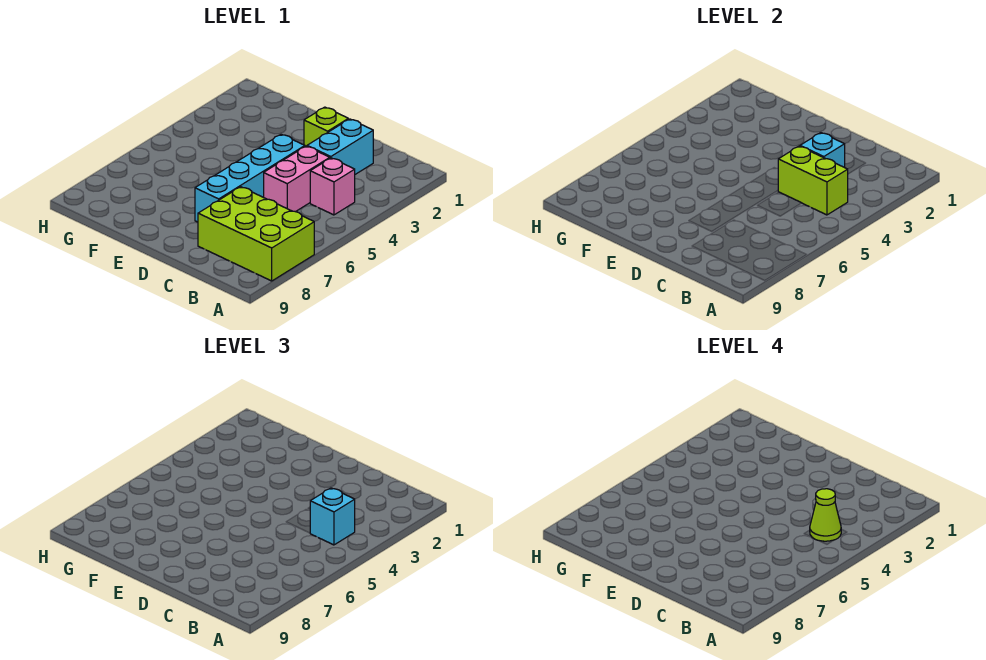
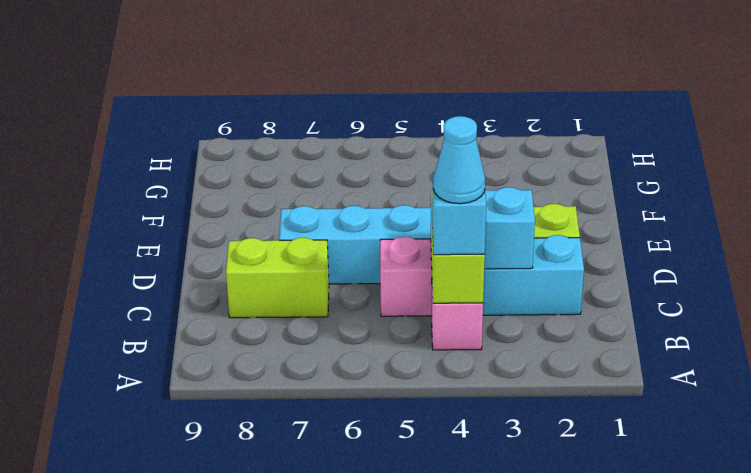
lime brick A7:C8 level 1 -> lime brick C7:C8 level 1
lime cone B4 level 4 -> cyan cone B4 level 4

